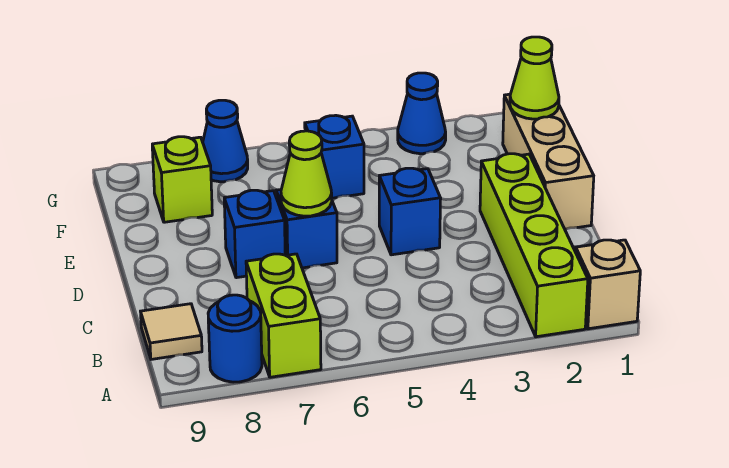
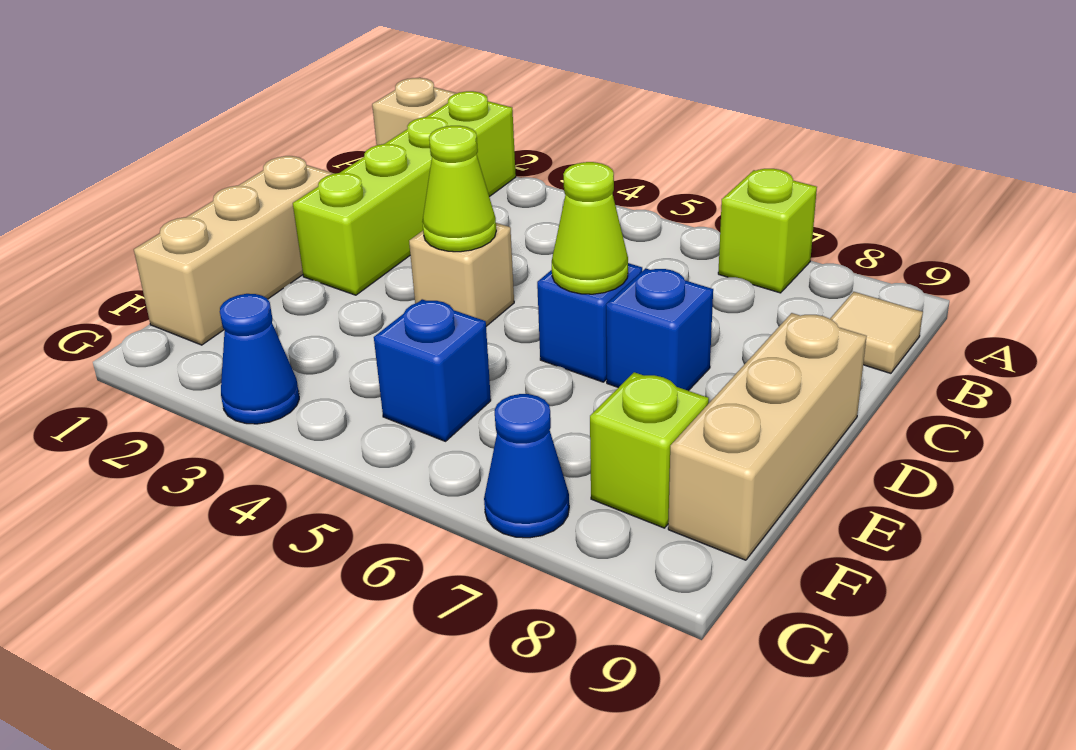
lime brick A7:B7 level 1 -> lime brick A7 level 1
blue round brick A8 level 1 -> none
blue brick D4 level 1 -> tan brick D4 level 1
none -> tan brick D9:F9 level 1
lime cone F1 level 2 -> lime cone D4 level 2

